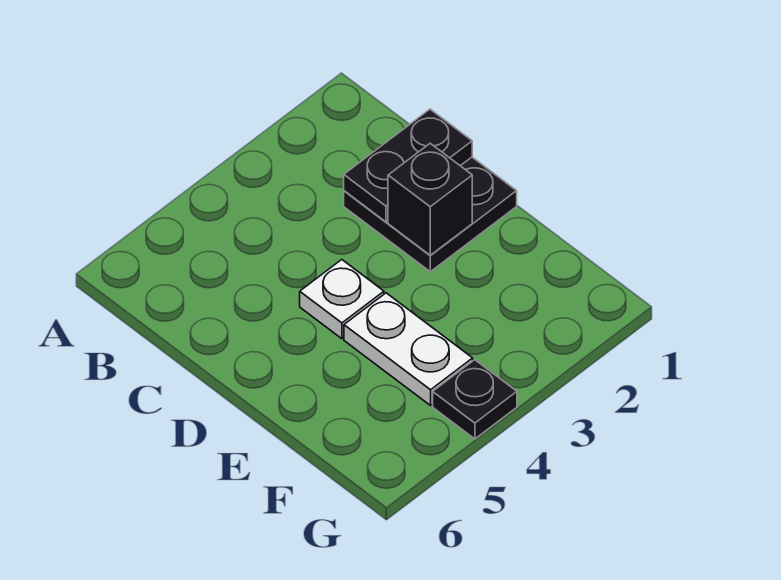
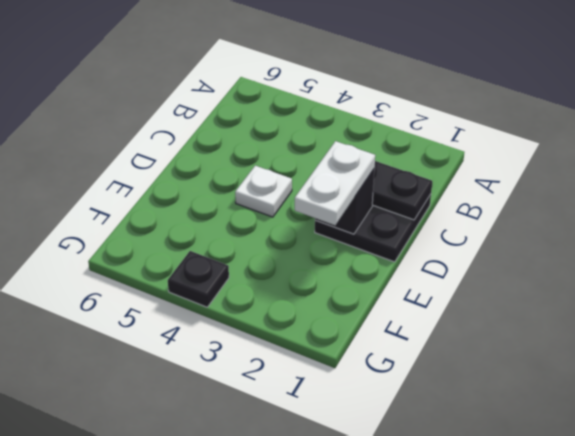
white plate E4:F4 level 1 -> white plate D2:E2 level 3

